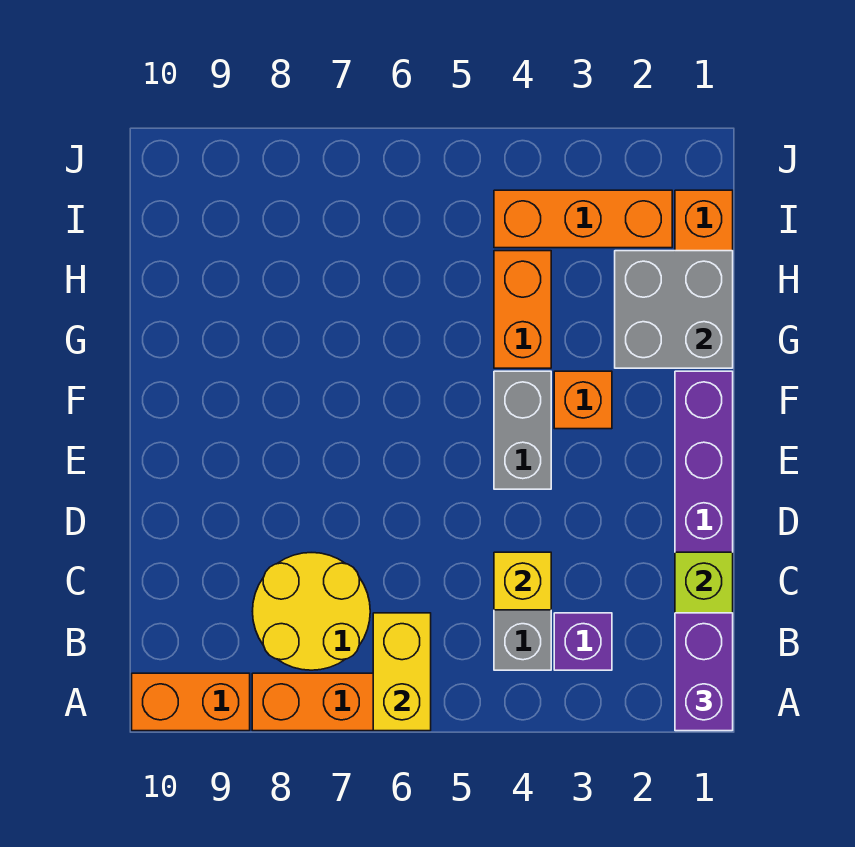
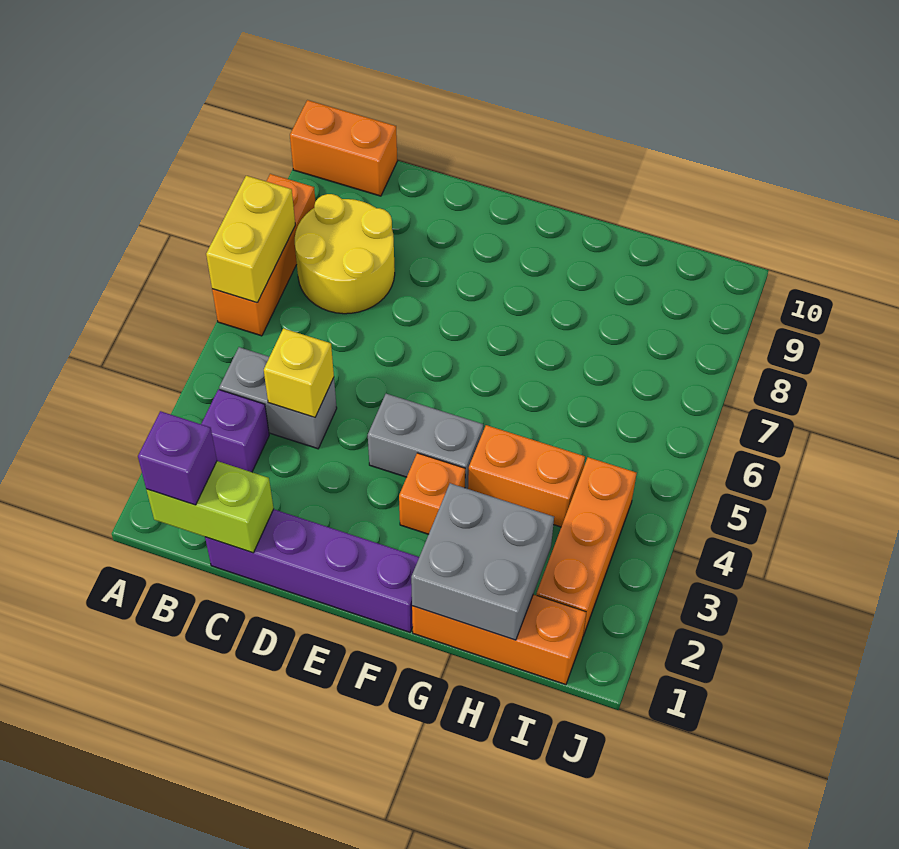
purple brick A1:B1 level 3 -> purple brick B1 level 3
yellow brick A6:B6 level 2 -> yellow brick A6:A7 level 2
orange brick A9:A10 level 1 -> orange brick A10:B10 level 1

